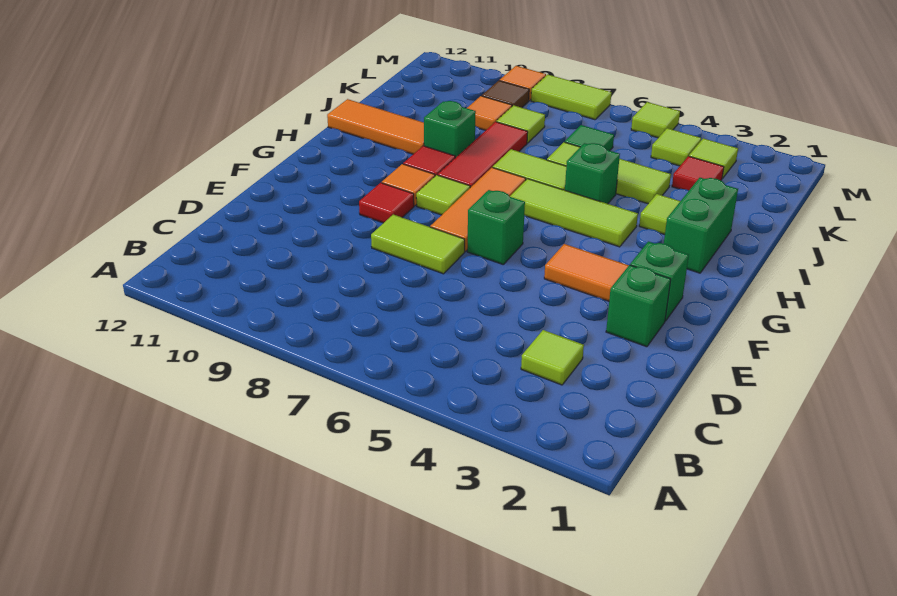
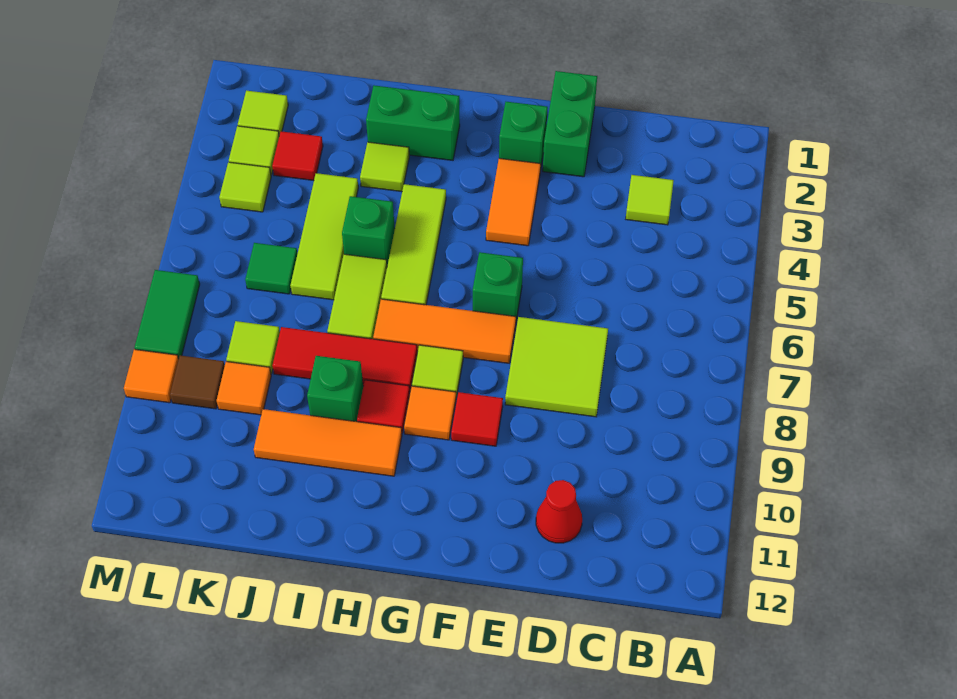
none -> red cone D11 level 1
green brick E2 level 1 -> green brick E1:E2 level 1
lime tile E7:E8 level 1 -> lime tile D7:E8 level 1
orange tile I10:I12 level 1 -> orange tile H10:J10 level 1
lime tile M5 level 1 -> lime tile L2 level 1
lime tile M7:M8 level 1 -> green tile M7:M8 level 1

